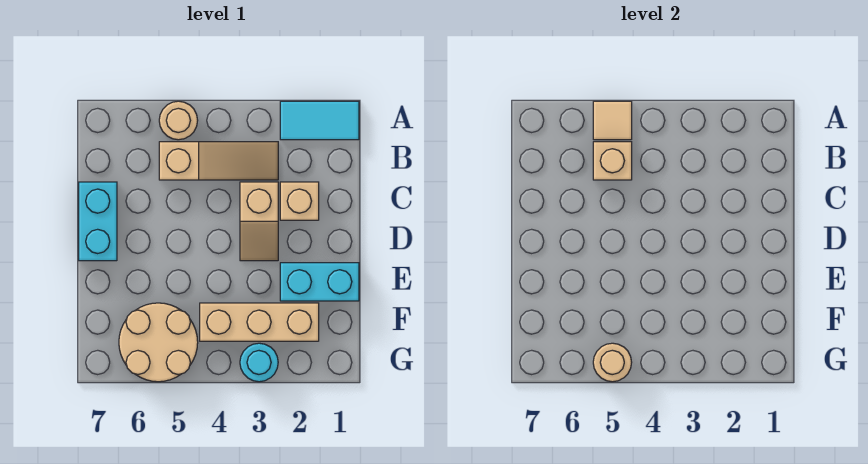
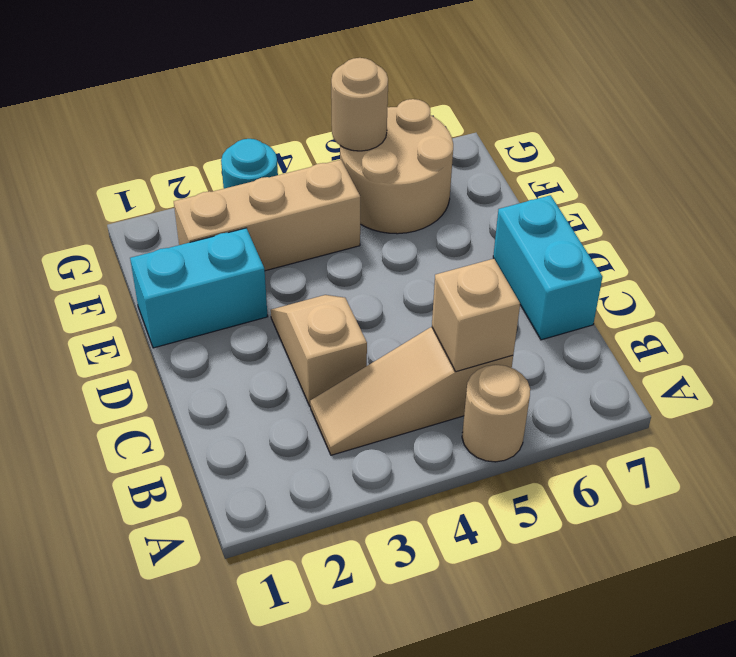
cyan tile A1:A2 level 1 -> none
tan tile A5 level 2 -> none
tan brick C2 level 1 -> none

